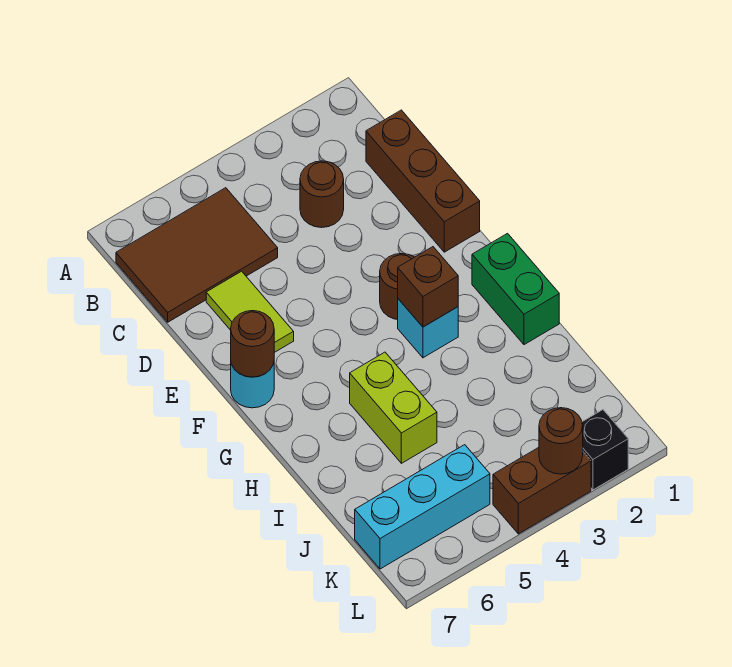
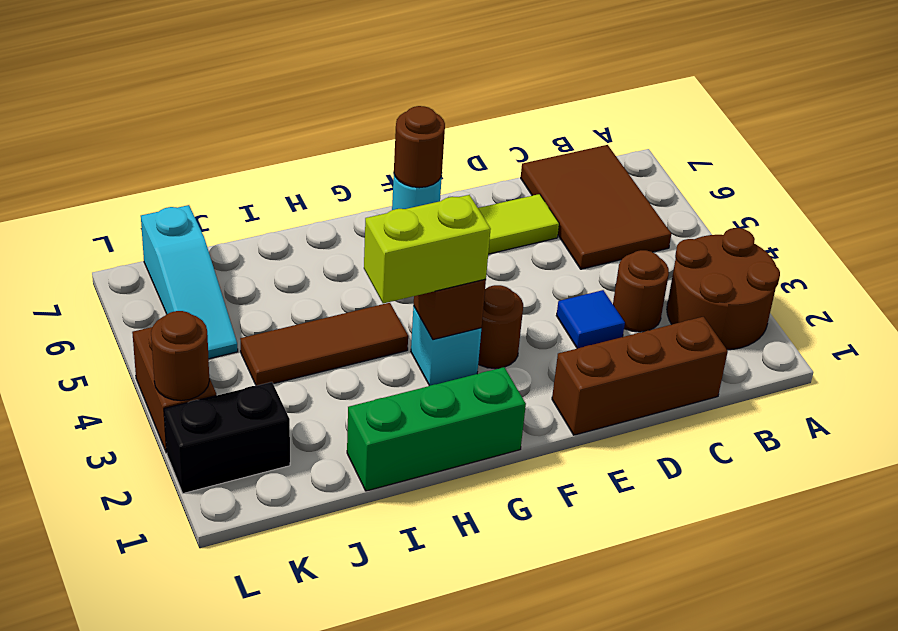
none -> brown round brick A2:B3 level 1
none -> blue tile D3 level 1
green brick G1:H1 level 1 -> green brick G1:I1 level 1
none -> brown tile H4:J4 level 1
lime brick H5:I5 level 1 -> lime brick G3:H3 level 3
cyan brick K5:K7 level 1 -> cyan slope K5:K7 level 1 top 7
black brick L2 level 1 -> black brick K2:L2 level 1

